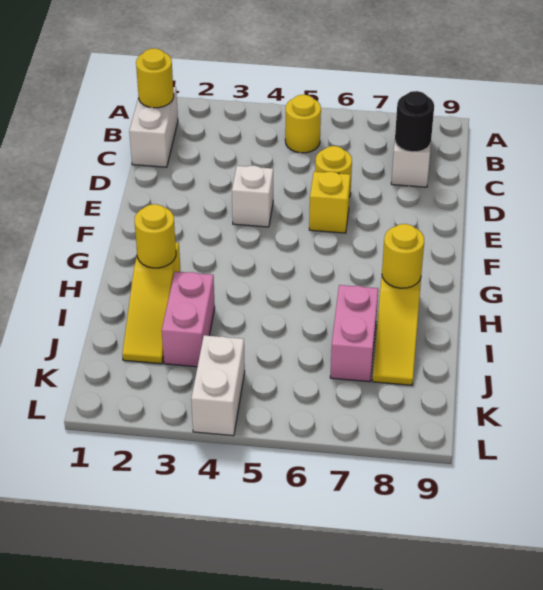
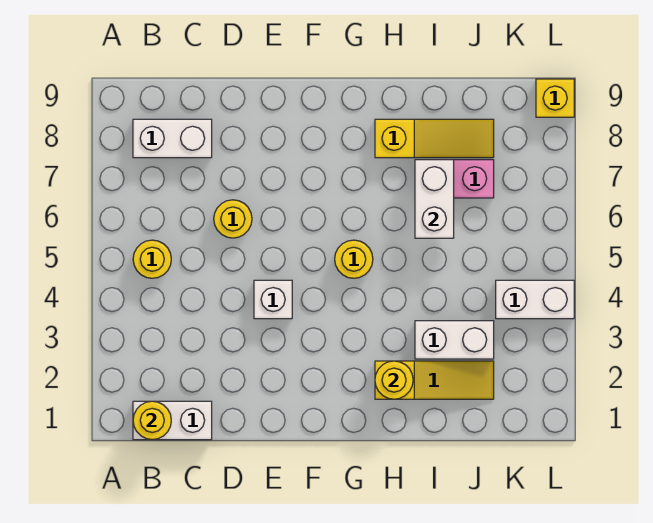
black round brick C8 level 2 -> none
yellow brick E6 level 1 -> yellow brick L9 level 1
yellow round brick H8 level 2 -> yellow round brick G5 level 1
pink brick I3:J3 level 1 -> white brick I3:J3 level 1
none -> white brick I6:I7 level 2

